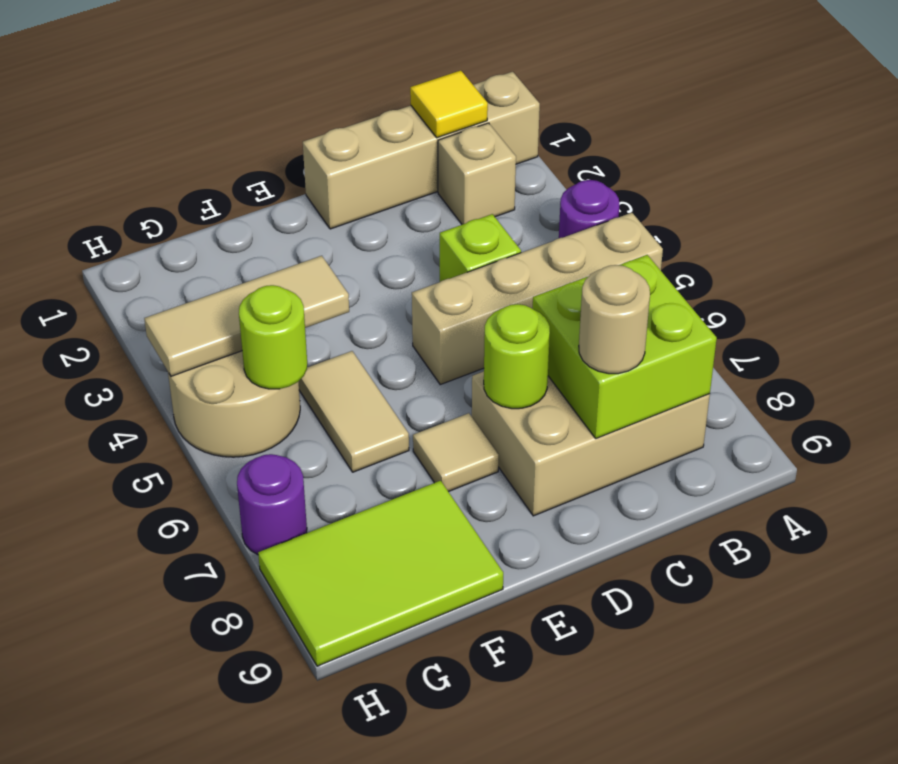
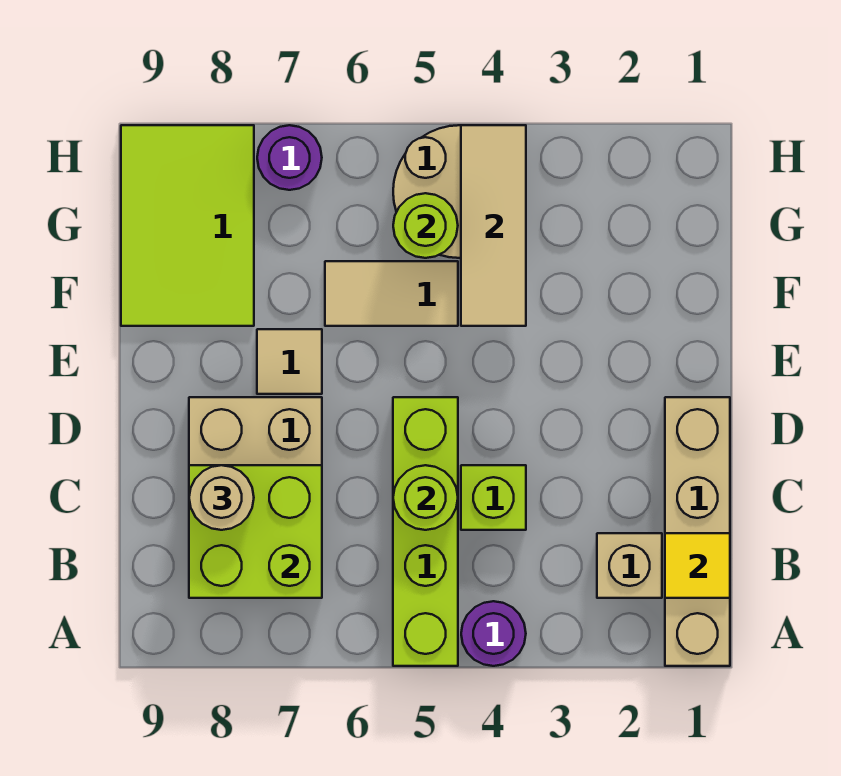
tan brick A5:D5 level 1 -> lime brick A5:D5 level 1
lime round brick D7 level 2 -> lime round brick C5 level 2

